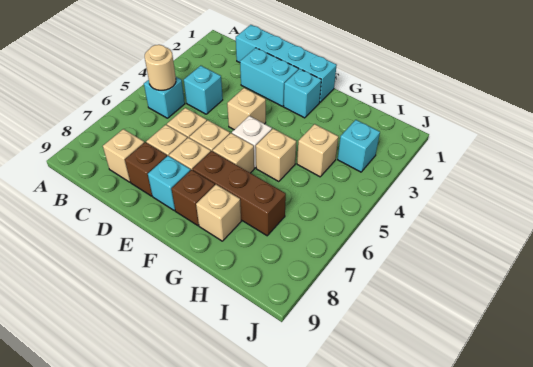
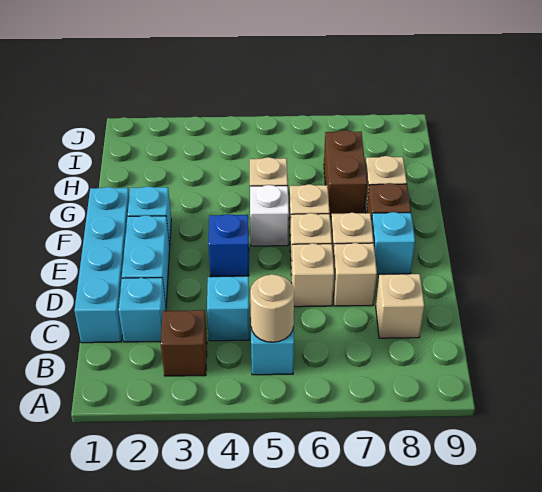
brown brick D8 level 1 -> brown brick B3 level 1
tan brick E4 level 1 -> blue brick E4 level 1
brown brick F7:H7 level 1 -> brown brick G7:H7 level 1
tan brick H4 level 1 -> none
cyan brick I3 level 1 -> cyan brick C2 level 1

